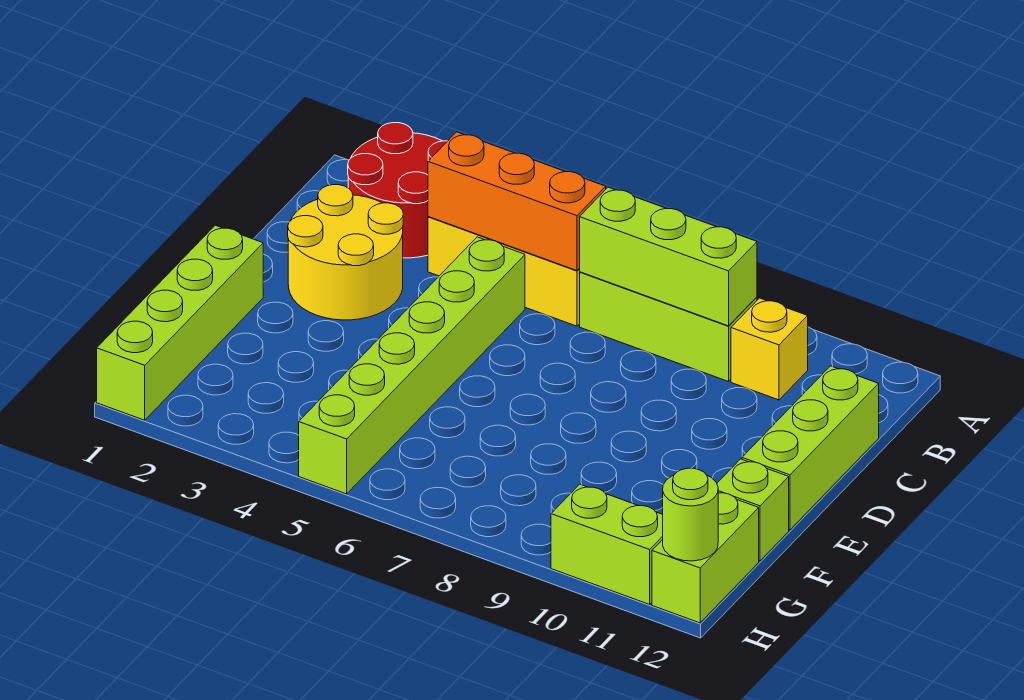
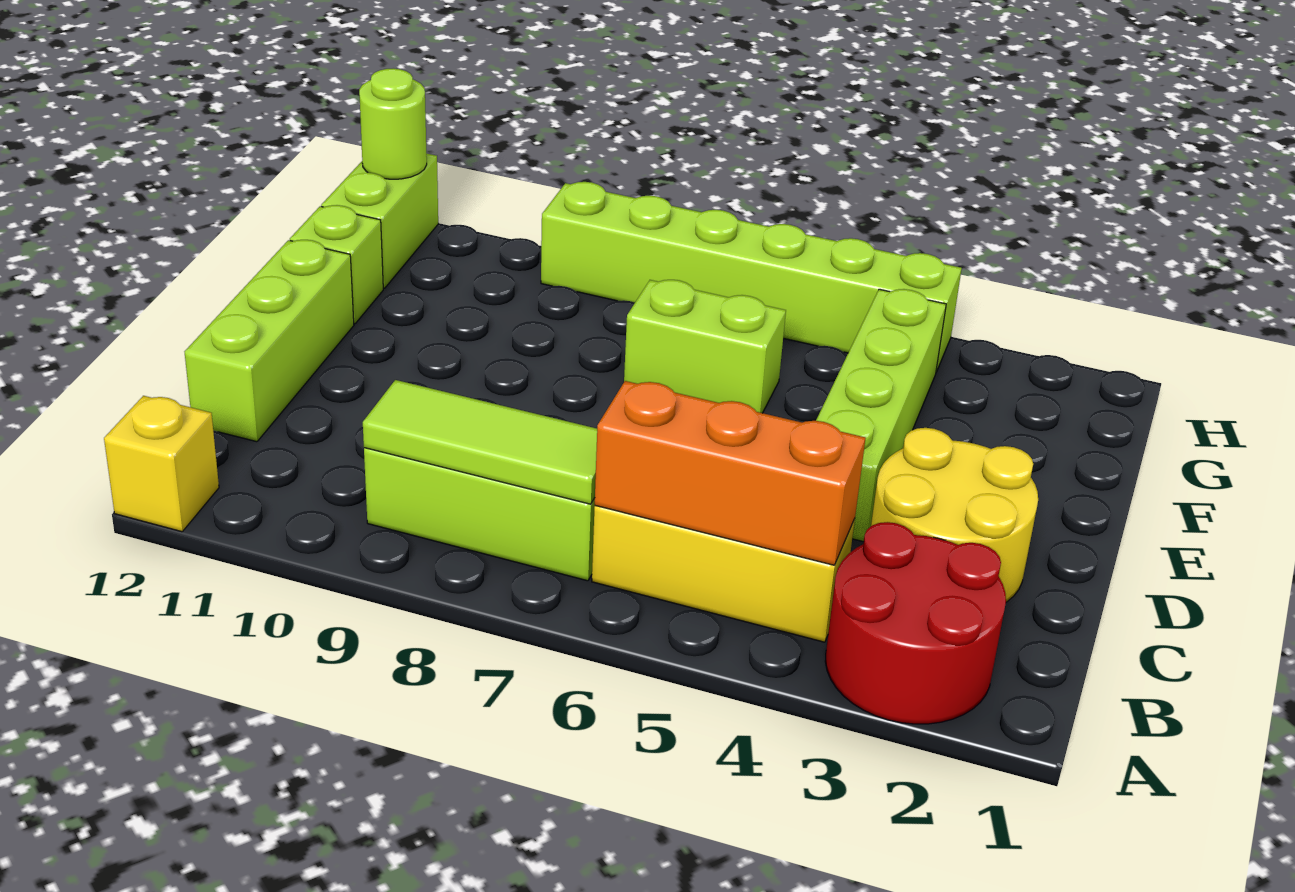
lime brick B7:B9 level 2 -> lime tile B7:B9 level 2
yellow brick B10 level 1 -> yellow brick A12 level 1
lime brick C5:H5 level 1 -> lime brick H4:H9 level 1
lime brick E1:H1 level 1 -> lime brick D4:G4 level 1
lime brick H10:H11 level 1 -> lime brick F6:F7 level 1

